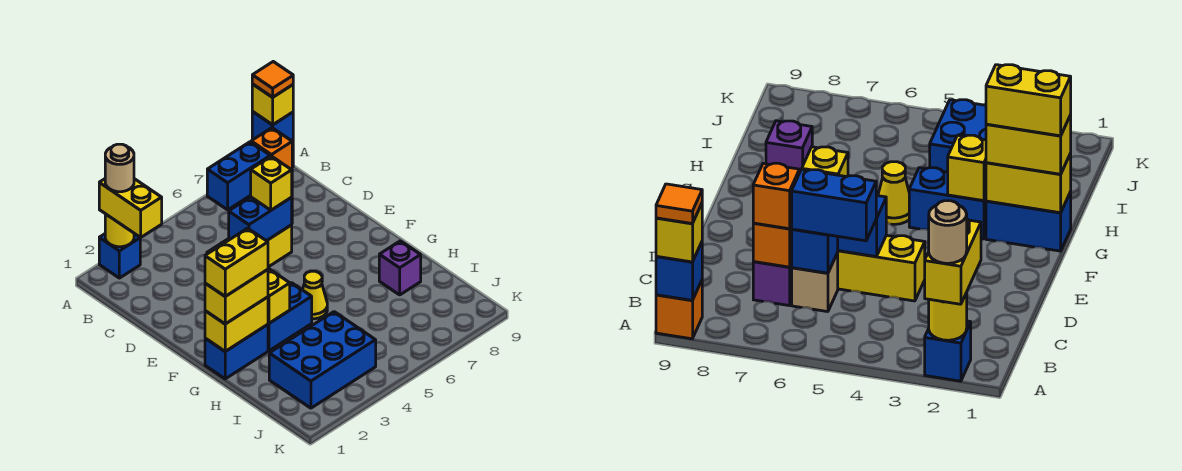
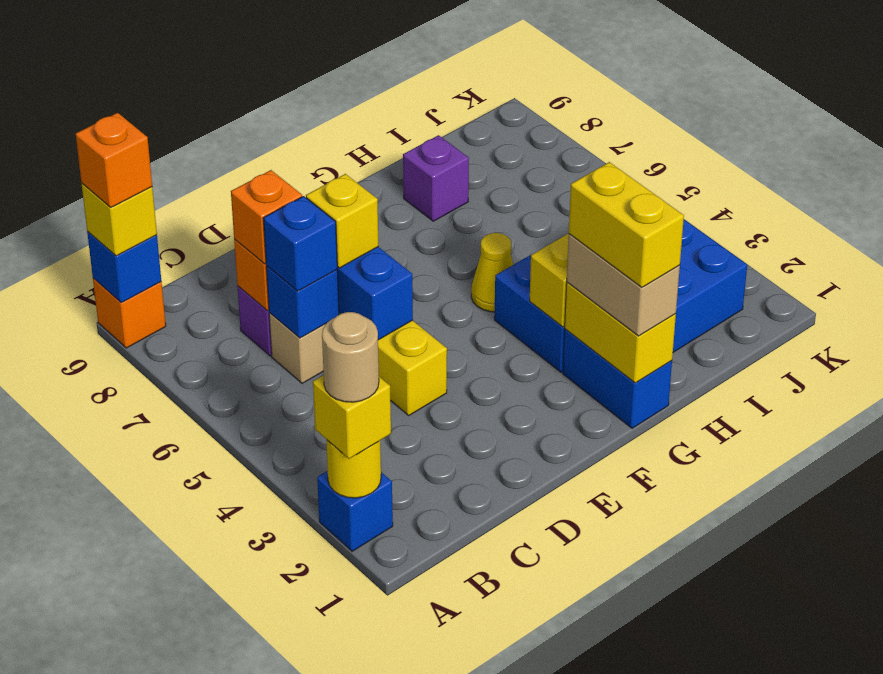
yellow brick A2:B2 level 3 -> yellow brick A2 level 3
orange tile A9 level 4 -> orange brick A9 level 4
blue brick C5:C6 level 3 -> blue brick C6 level 3
yellow brick G1:G2 level 3 -> tan brick G1:G2 level 3

